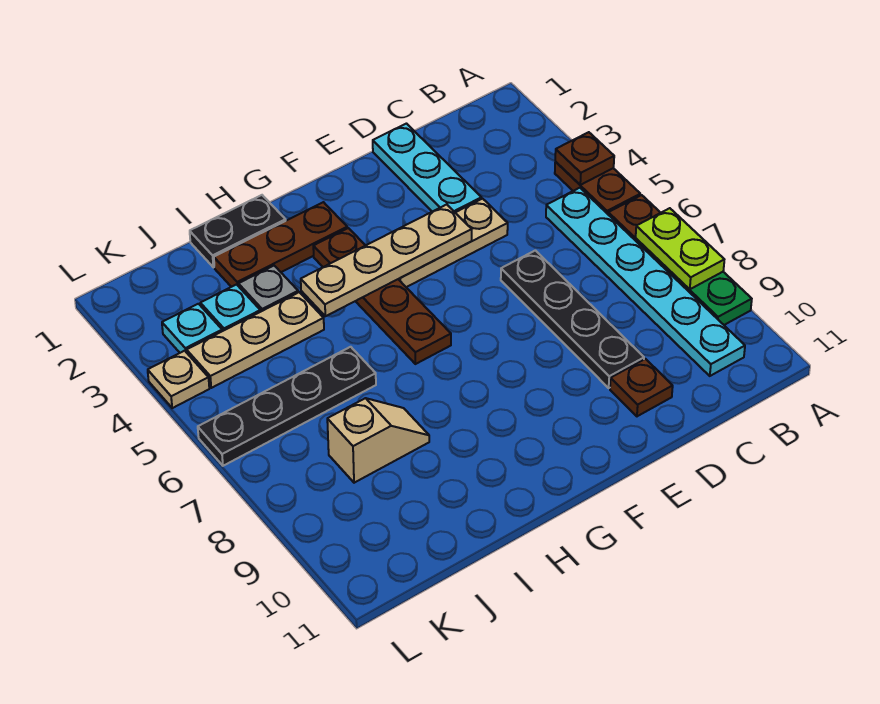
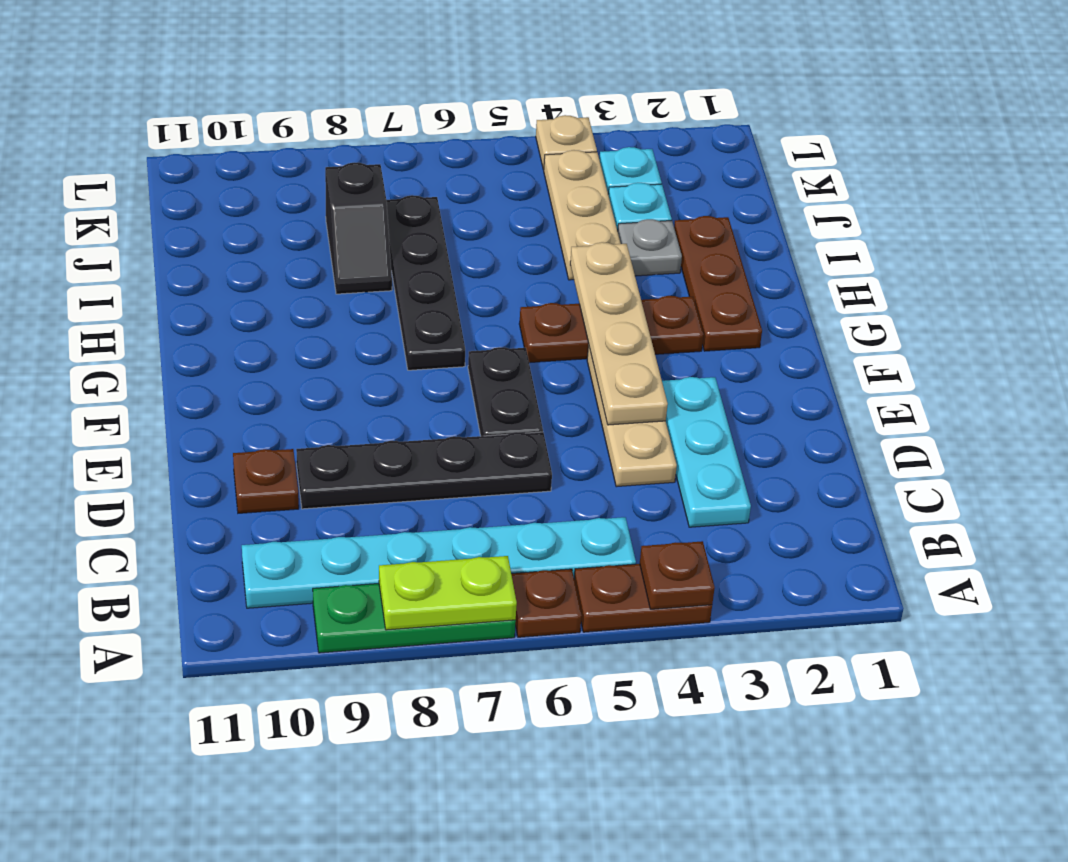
cyan plate D1:D3 level 1 -> cyan plate C3:E3 level 1
brown plate G3:G6 level 1 -> brown plate G3:G5 level 1
black plate H1:I1 level 1 -> black plate E6:F6 level 1
black plate I6:L6 level 1 -> black plate G7:J7 level 1
tan slope I8:J8 level 1 top J -> black slope I8:J8 level 1 top J

